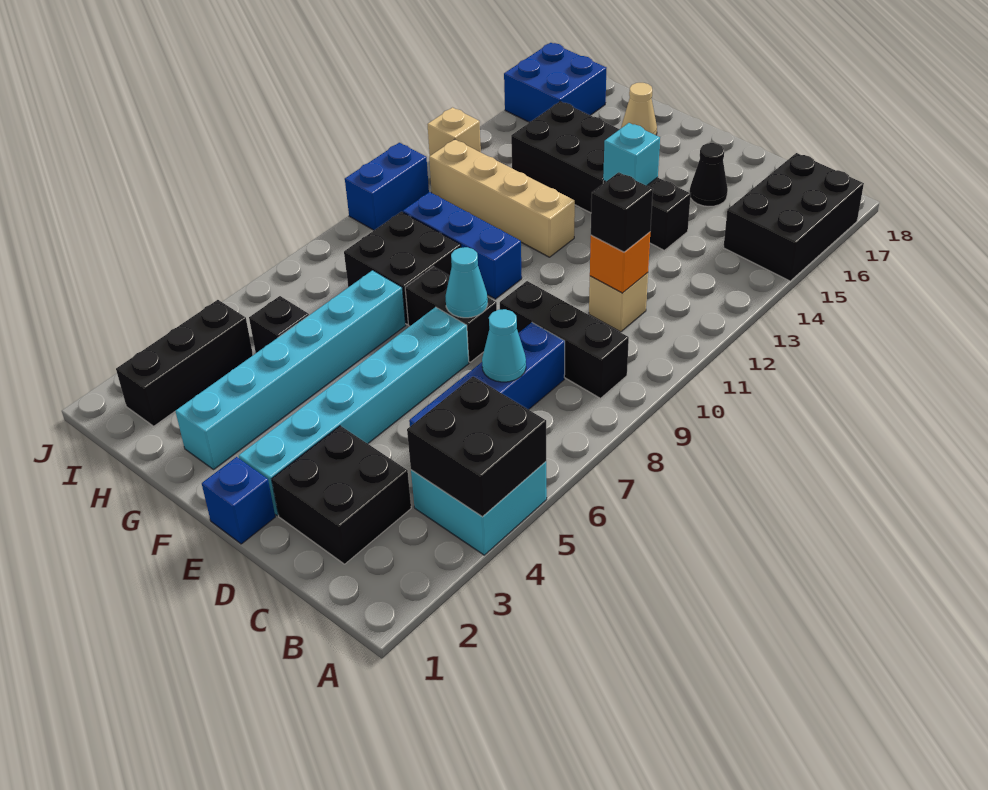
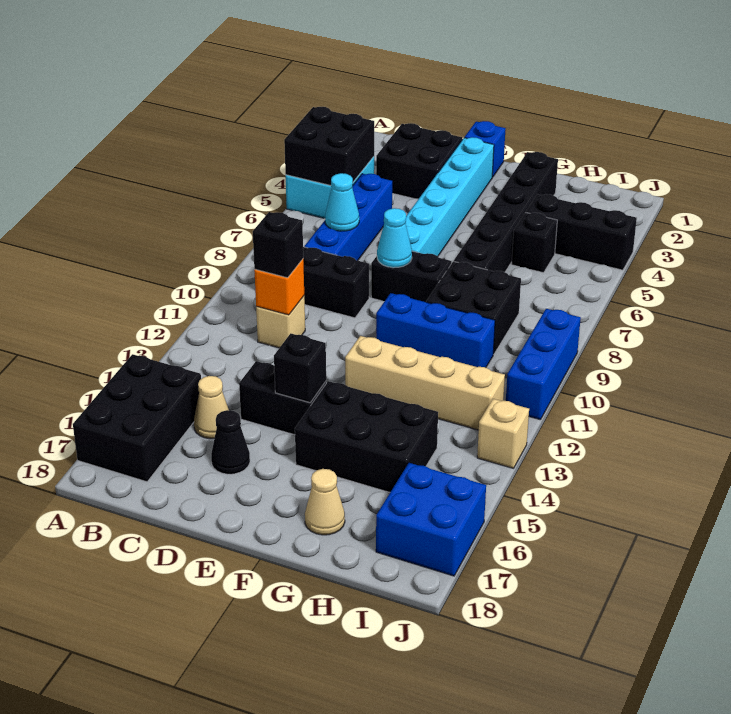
none -> tan cone C15 level 1
cyan brick E14 level 2 -> black brick E14 level 2
cyan brick G2:G7 level 1 -> black brick G2:G7 level 1
black brick I2:I4 level 1 -> black brick H4:J4 level 1
blue brick J10:J11 level 1 -> blue brick J9:J11 level 1

